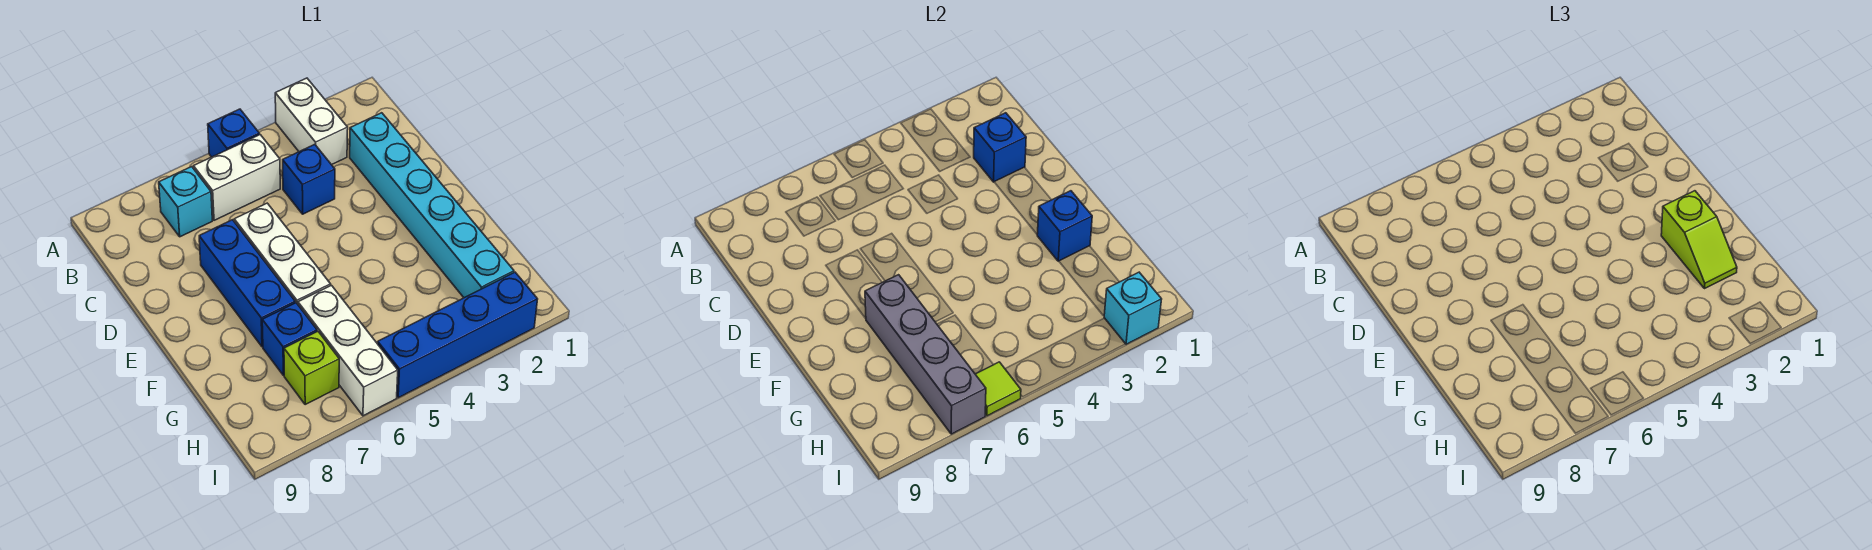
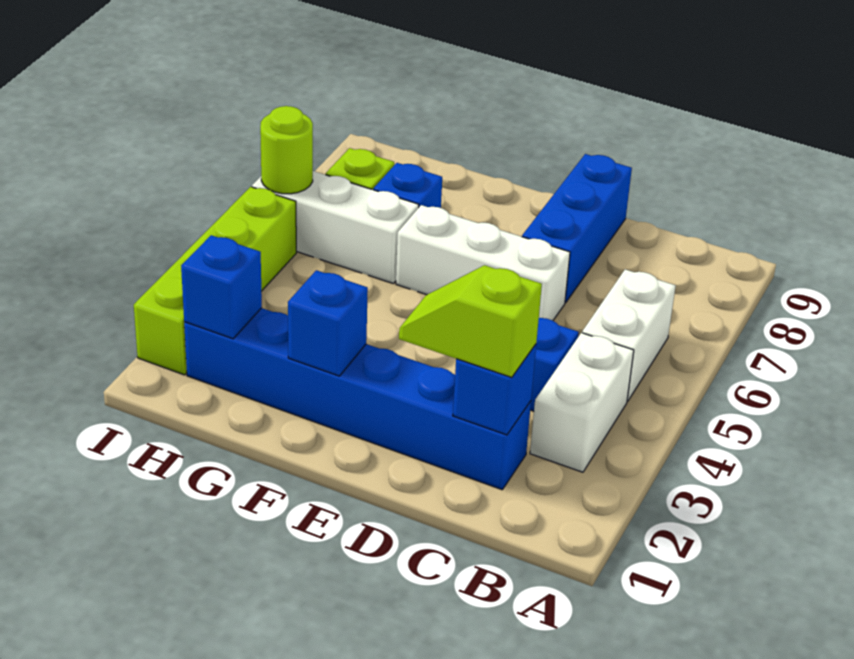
white brick A3:B3 level 1 -> white brick B3:B4 level 1
blue brick A5 level 1 -> blue brick H2 level 2
cyan brick B7 level 1 -> none
cyan brick C2:H2 level 1 -> blue brick C2:H2 level 1
blue brick D7:F7 level 1 -> blue brick D7:D9 level 1
lime slope F2:G2 level 3 top F -> lime slope C2:D2 level 3 top C
grey brick F7:I7 level 2 -> none
blue brick I2:I5 level 1 -> lime brick I2:I5 level 1
cyan brick I2 level 2 -> none
lime tile I6 level 2 -> lime round brick I6 level 2

